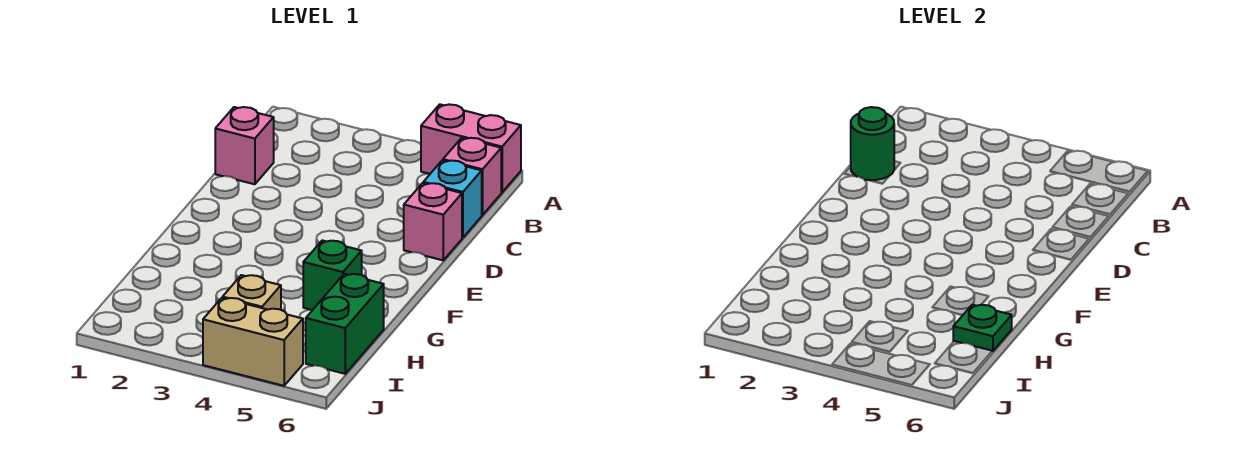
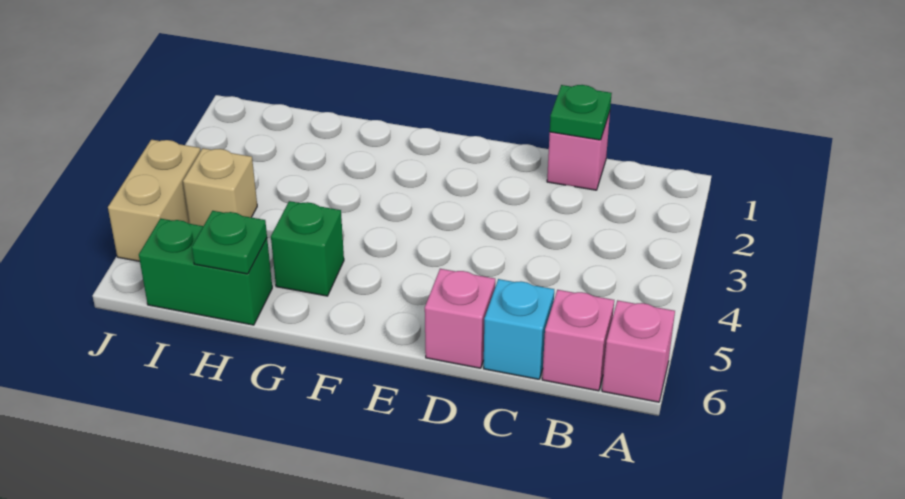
pink brick A5:A6 level 1 -> pink brick A6 level 1
green round brick C1 level 2 -> green plate C1 level 2

